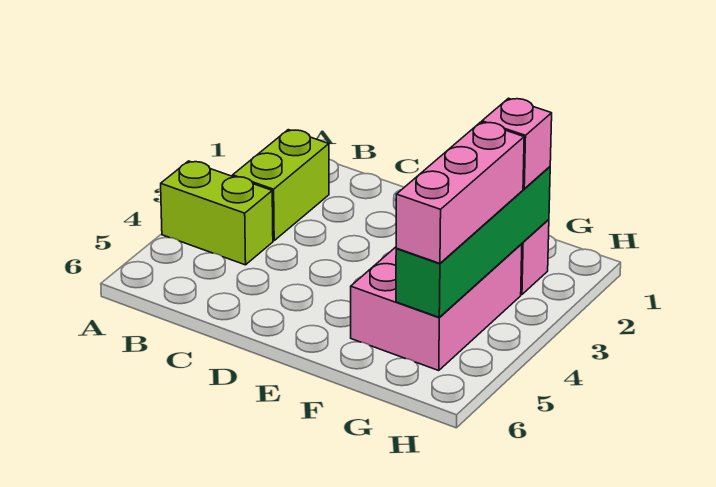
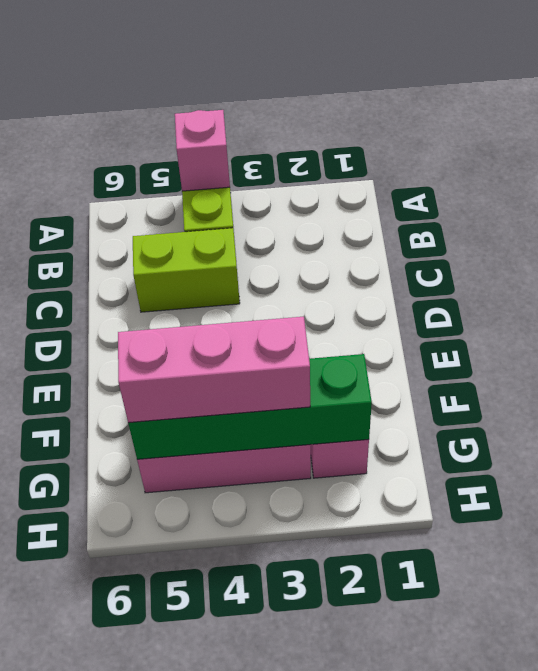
lime brick B2:B3 level 1 -> lime brick C4:C5 level 1
pink brick G2 level 3 -> pink brick A4 level 2

